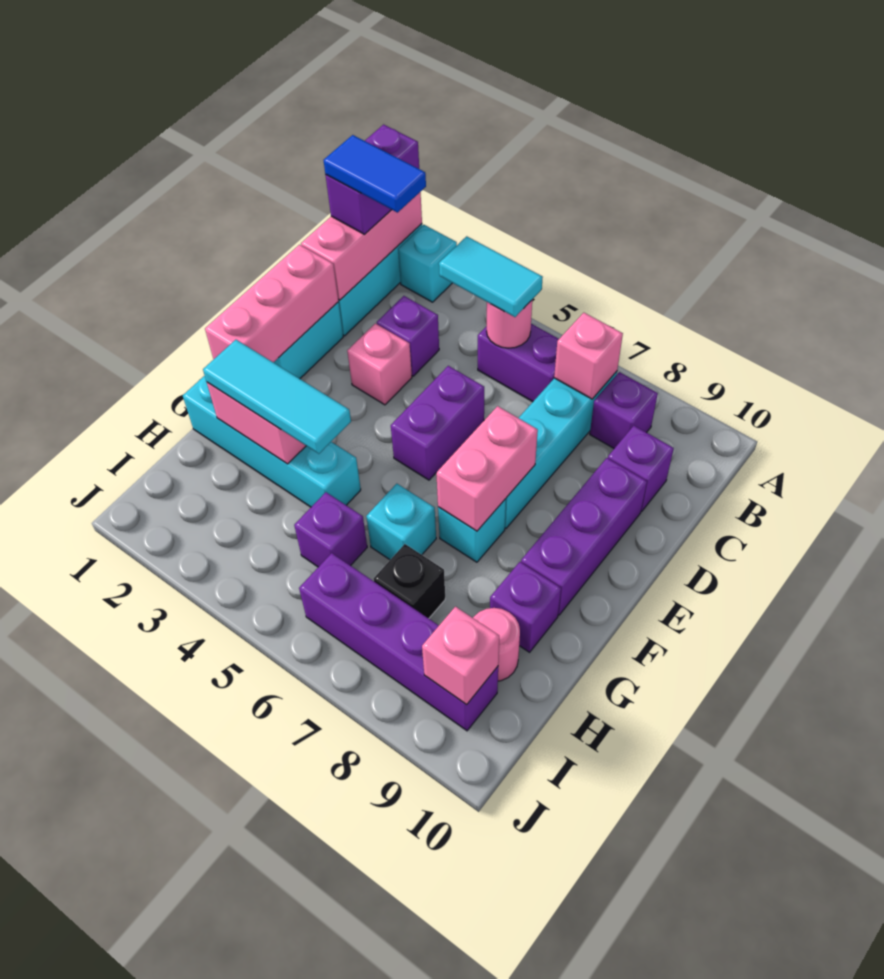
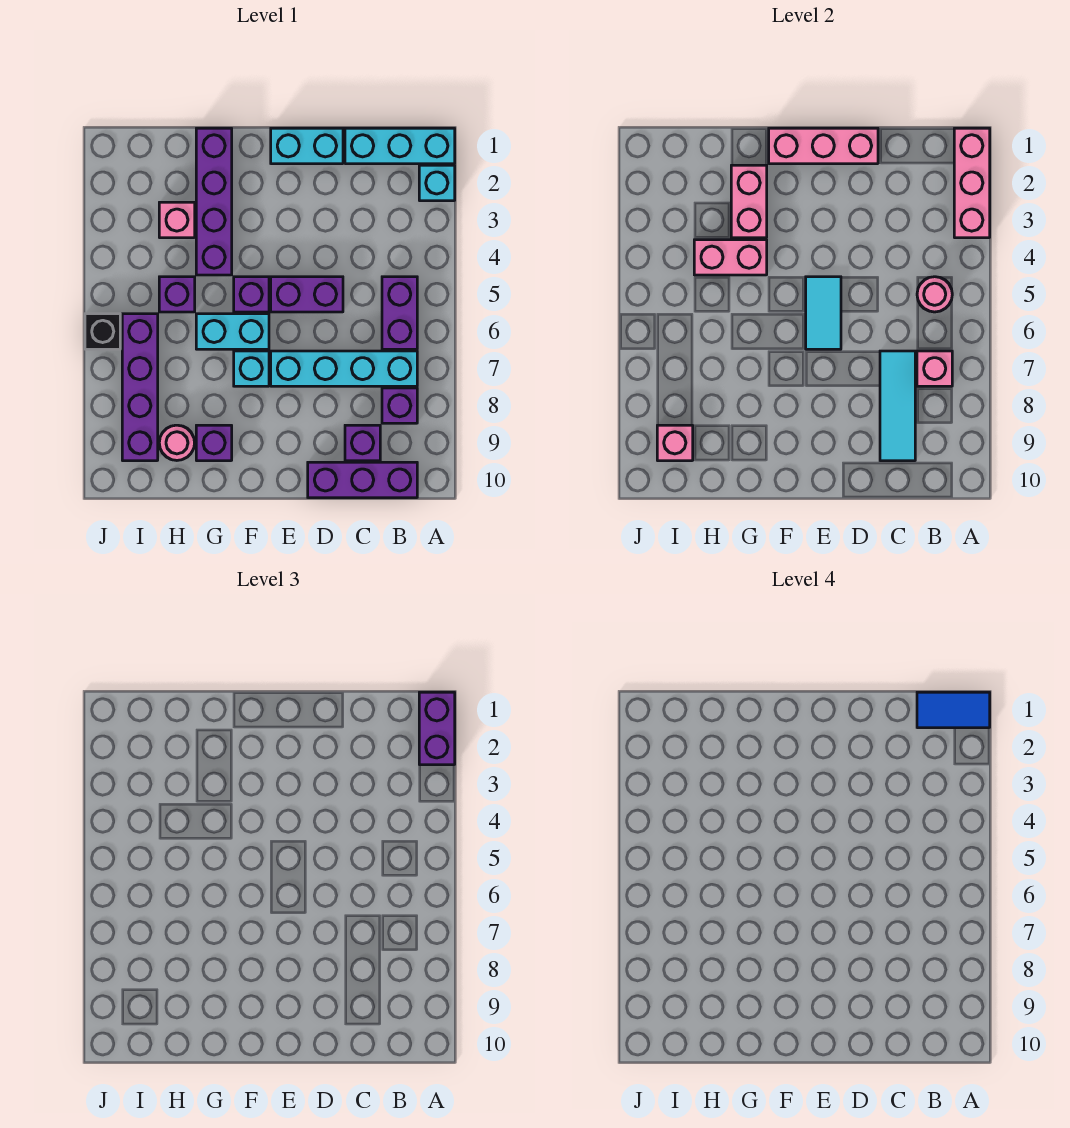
pink brick A1:C1 level 2 -> pink brick A1:A3 level 2
purple brick A1:B1 level 3 -> purple brick A1:A2 level 3
blue tile B1:B2 level 4 -> blue tile A1:B1 level 4
cyan tile B4:B5 level 3 -> cyan tile E5:E6 level 2
purple brick C3 level 1 -> purple brick F5 level 1
pink brick D3 level 1 -> pink brick H3 level 1
purple brick D9:F9 level 1 -> purple brick B10:D10 level 1
pink brick E7:F7 level 2 -> pink brick G4:H4 level 2
cyan brick G1:G4 level 1 -> purple brick G1:G4 level 1
cyan tile G2:G4 level 3 -> cyan tile C7:C9 level 2
cyan brick G6 level 1 -> cyan brick F6:G6 level 1
black brick H7 level 1 -> black brick J6 level 1

